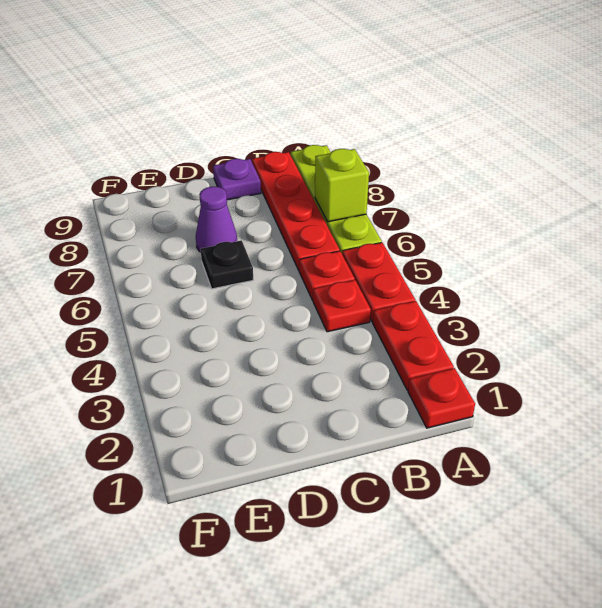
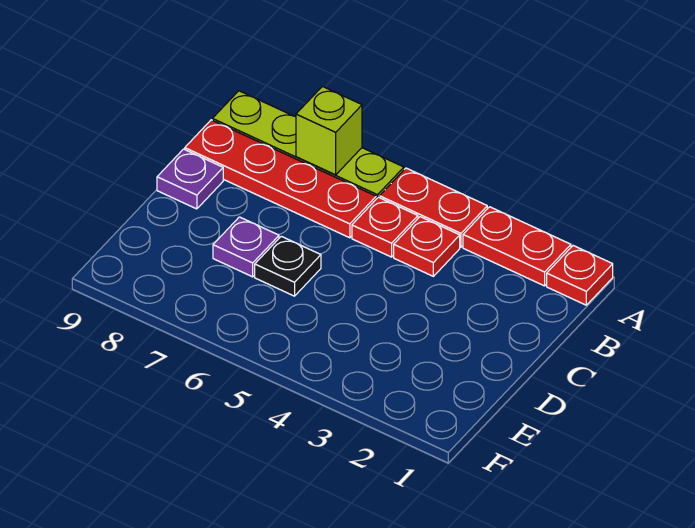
purple cone D7 level 1 -> purple plate D7 level 1

